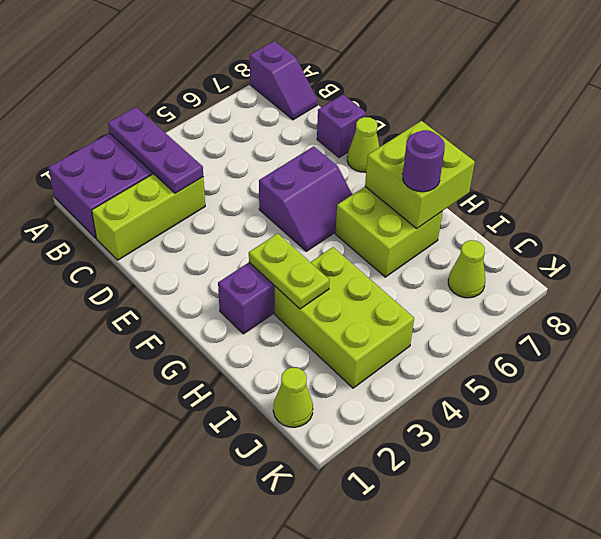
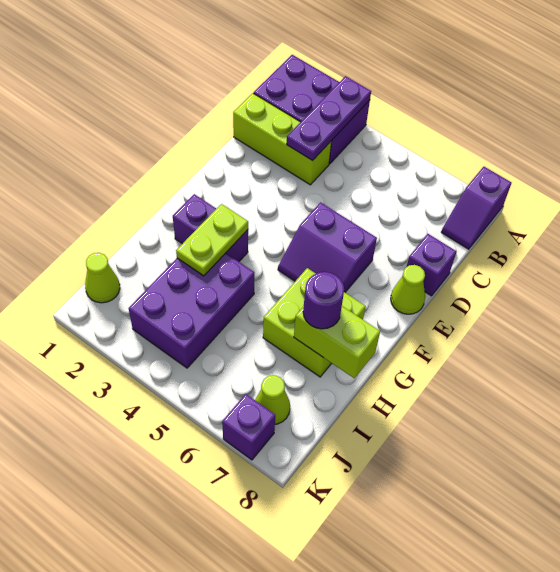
lime brick G7:H8 level 2 -> lime brick H7:H8 level 2
lime brick H3:J4 level 1 -> purple brick H3:J4 level 1
none -> purple brick K7 level 1

